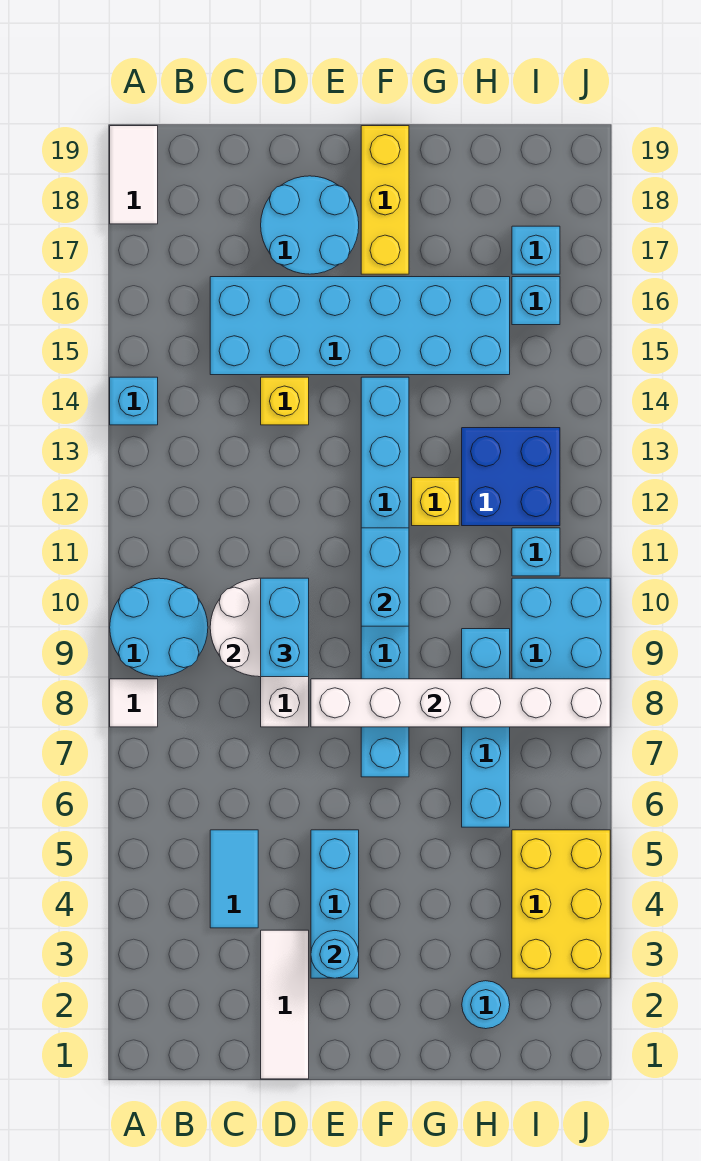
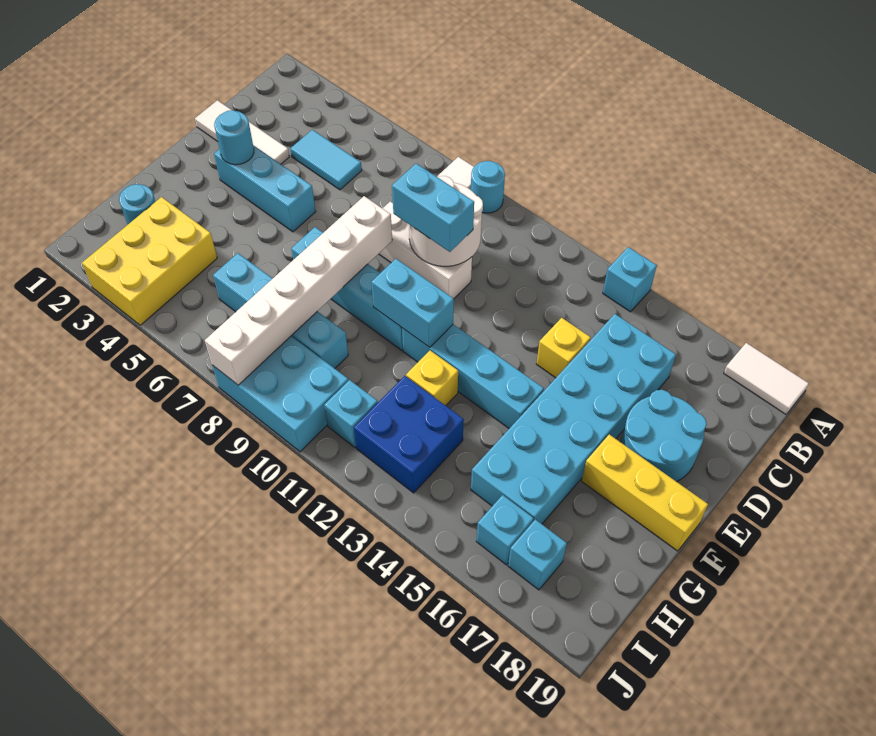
cyan round brick A9:B10 level 1 -> cyan round brick A9 level 1
yellow brick I3:J5 level 1 -> yellow brick H3:J4 level 1

